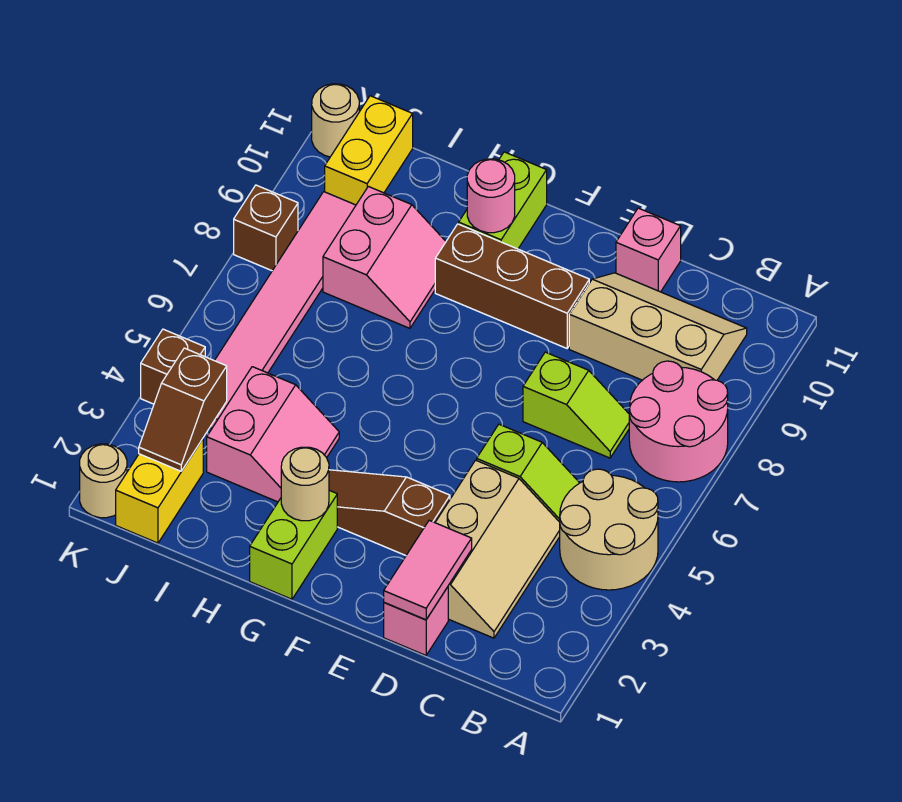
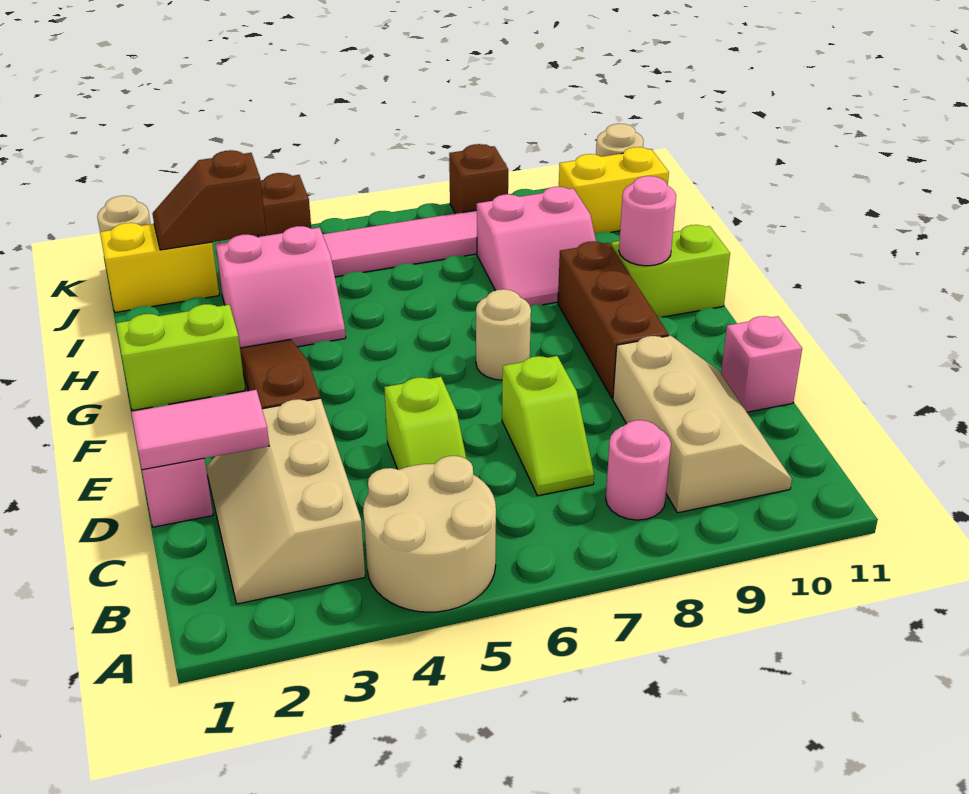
pink round brick A7:B8 level 1 -> pink round brick B8 level 1
tan slope C2:D4 level 1 top D -> tan slope B2:D3 level 1 top 3
tan round brick G2 level 2 -> tan round brick F7 level 1

